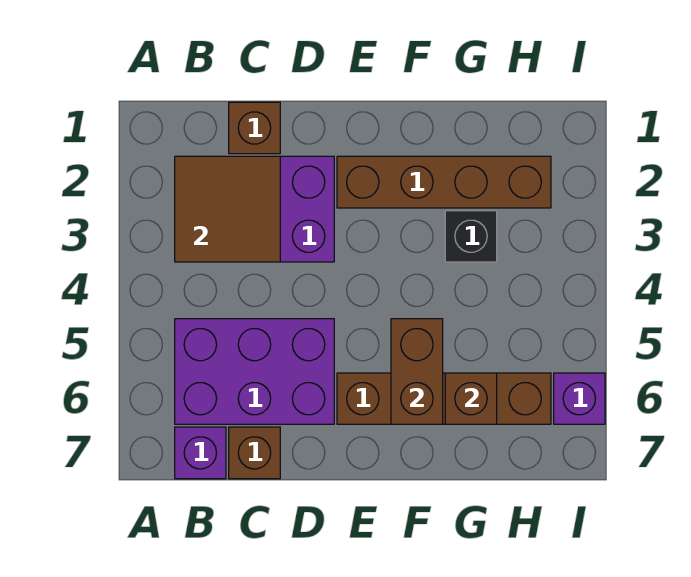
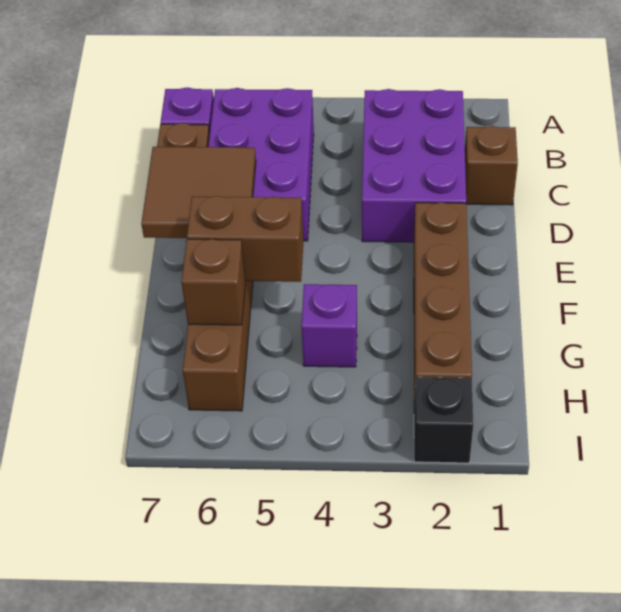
brown tile B2:C3 level 2 -> brown tile D6:E7 level 2
black brick G3 level 1 -> black brick I2 level 1
purple brick I6 level 1 -> purple brick G4 level 1

